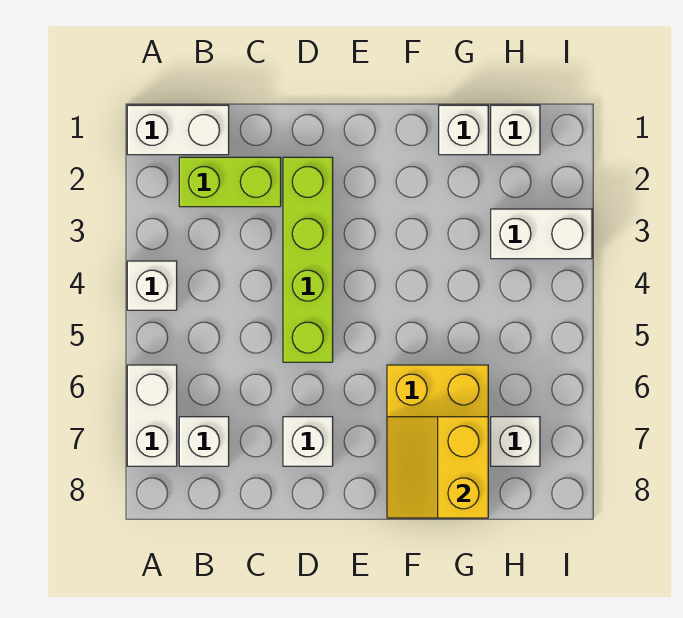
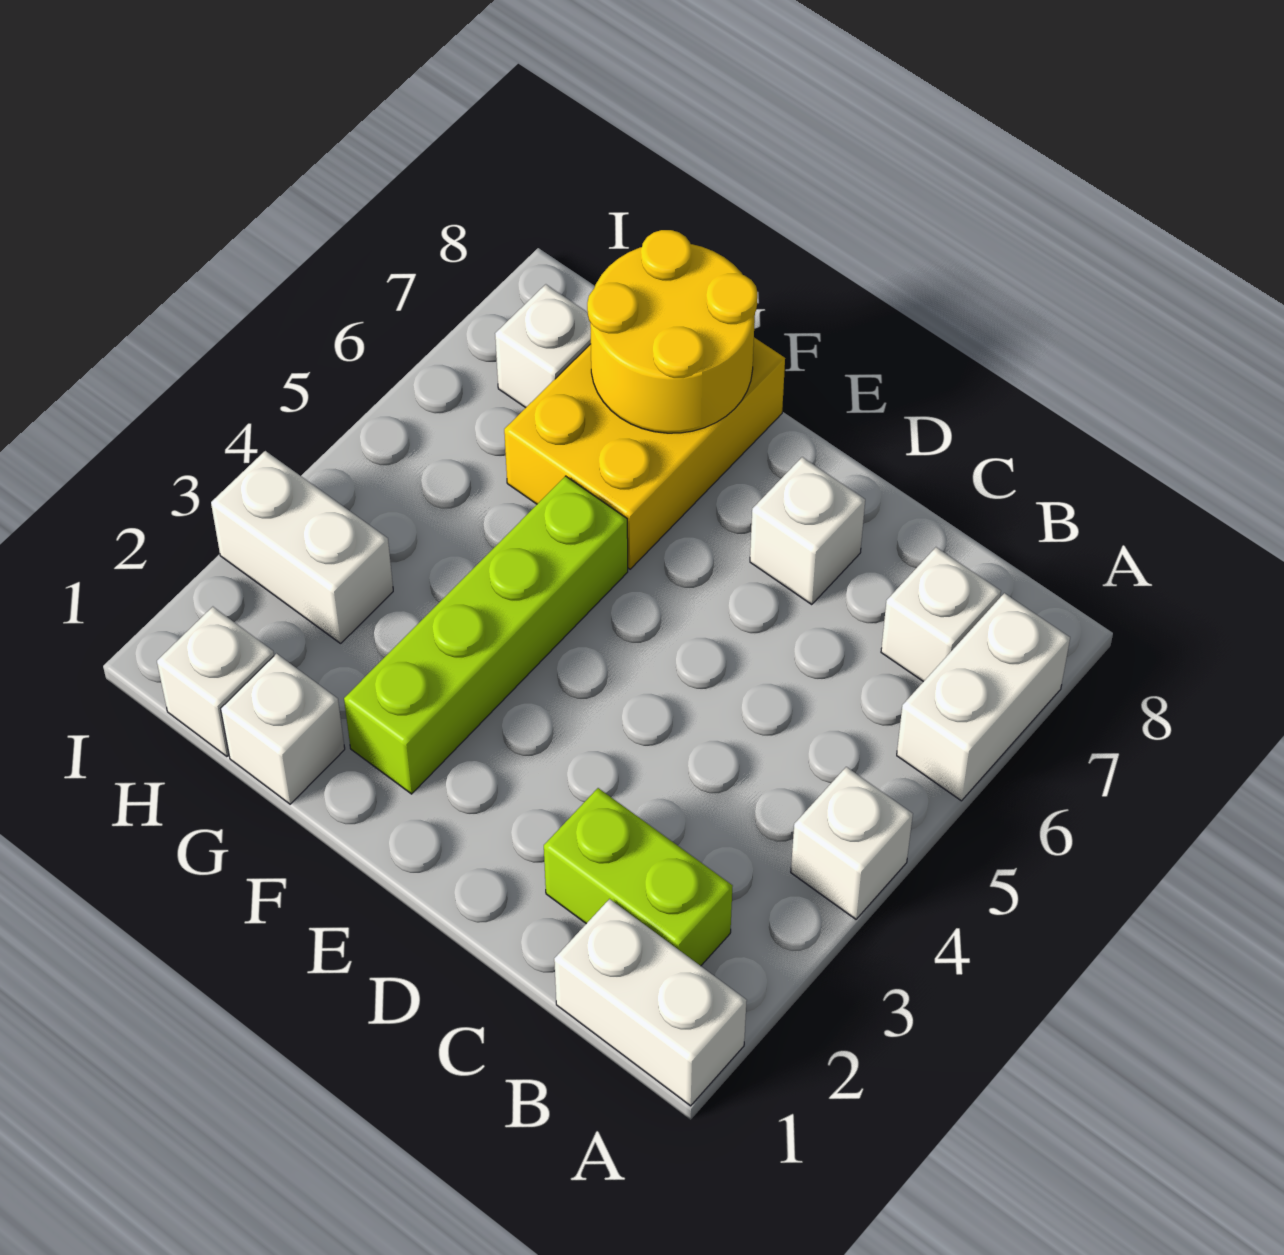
lime brick D2:D5 level 1 -> lime brick F2:F5 level 1
yellow slope F7:G8 level 2 top G -> yellow round brick F7:G8 level 2

